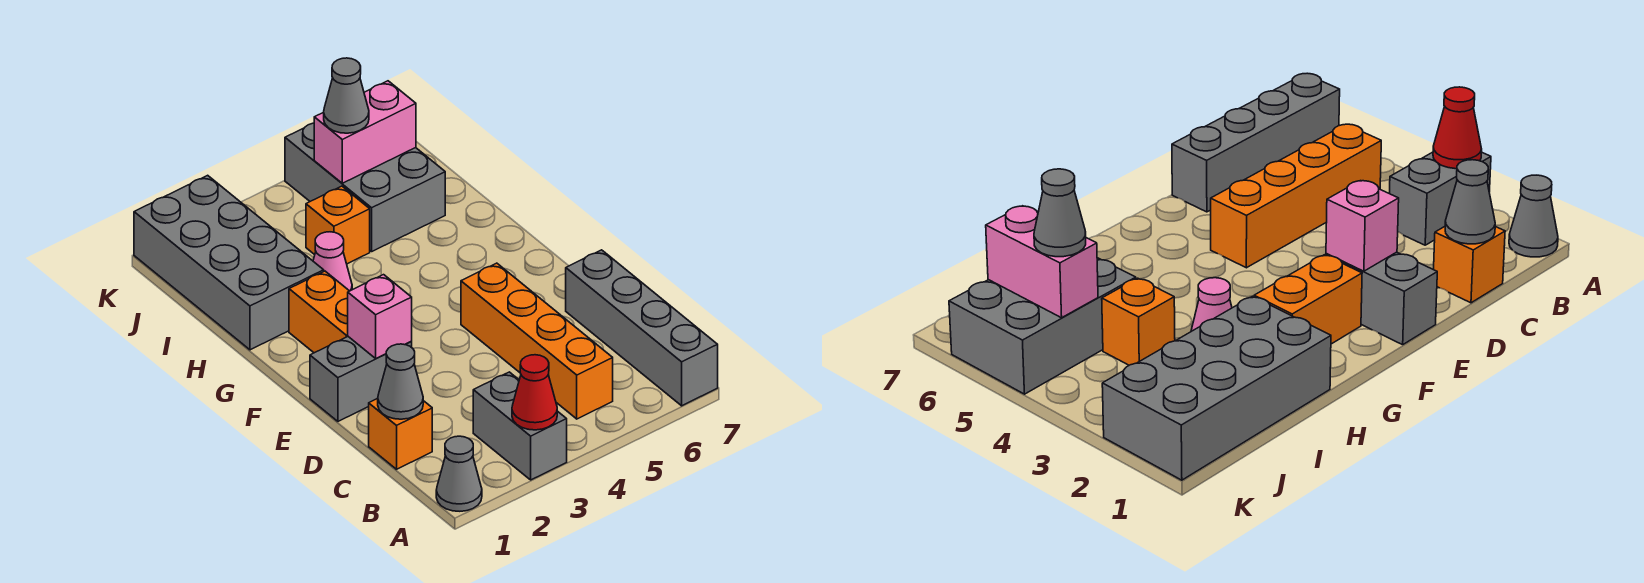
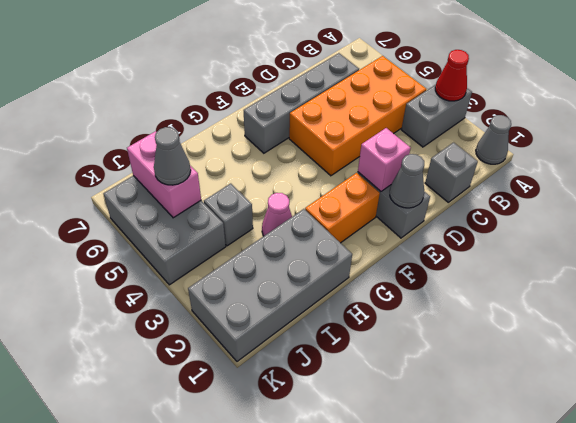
grey brick A7:D7 level 1 -> grey brick C6:F6 level 1
orange brick B5:E5 level 1 -> orange brick B4:E5 level 1
orange brick C1 level 1 -> grey brick C1 level 1
grey cone C1 level 2 -> grey cone E1 level 2
orange brick I4 level 1 -> grey brick I4 level 1
grey brick I5:K6 level 1 -> grey brick J4:K6 level 1

